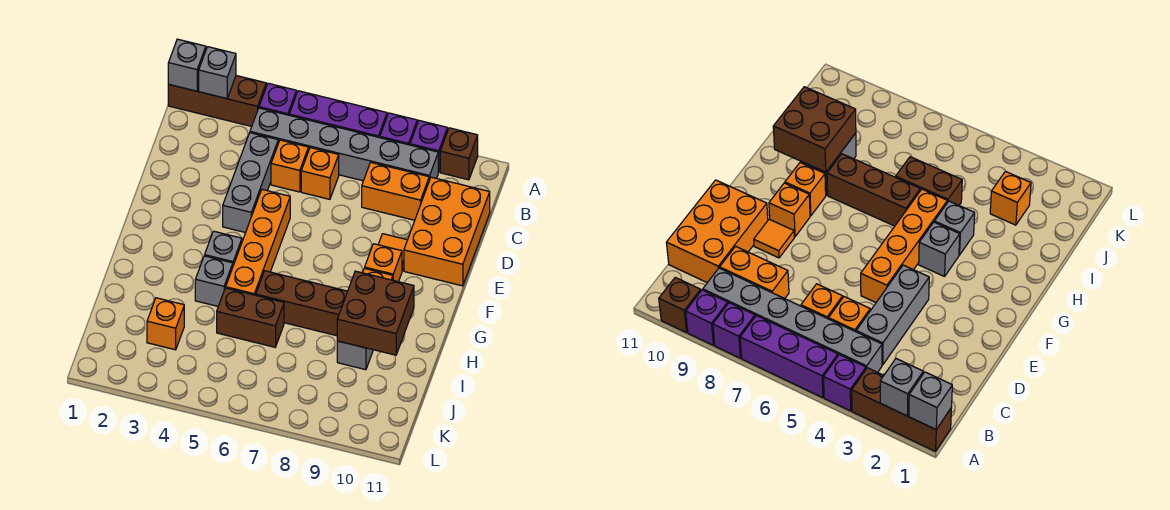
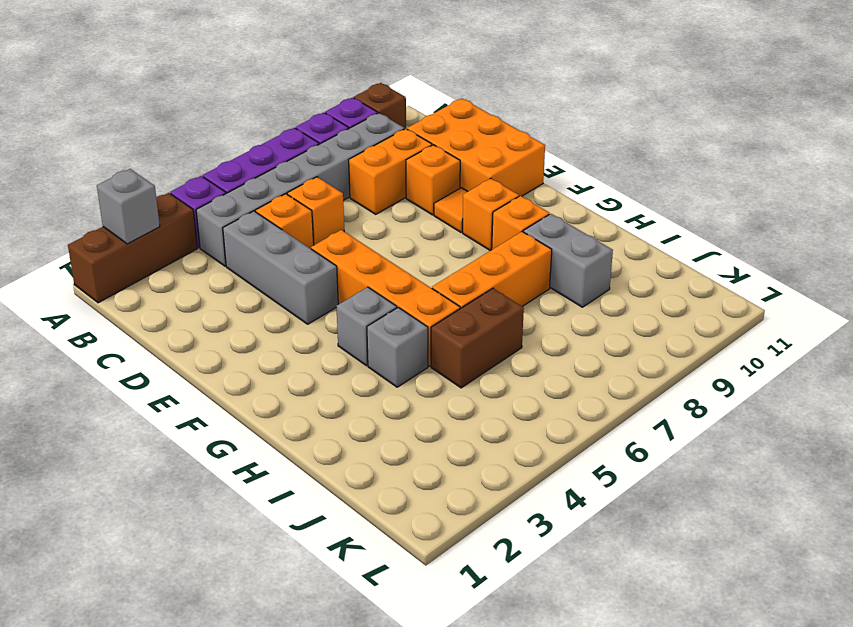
grey brick A1 level 2 -> none
brown brick H6:H8 level 1 -> orange brick H6:H8 level 1
brown brick H9:I10 level 2 -> none
orange brick J3 level 1 -> orange brick D9 level 1

